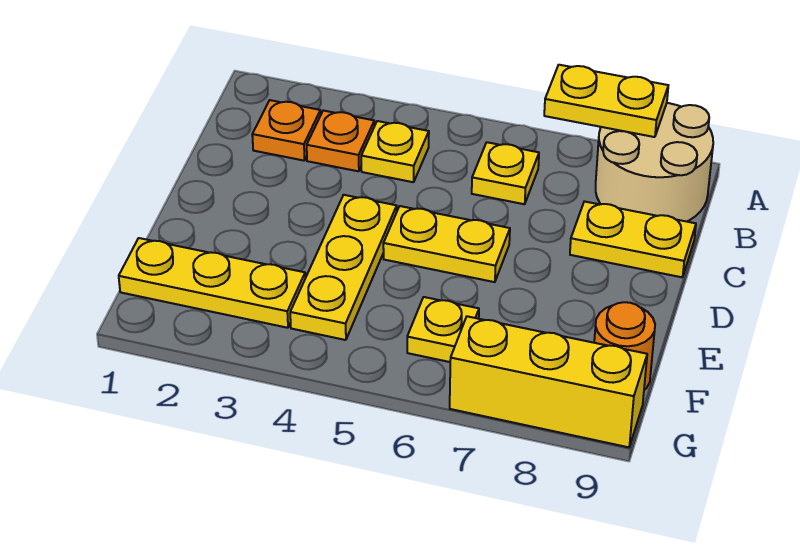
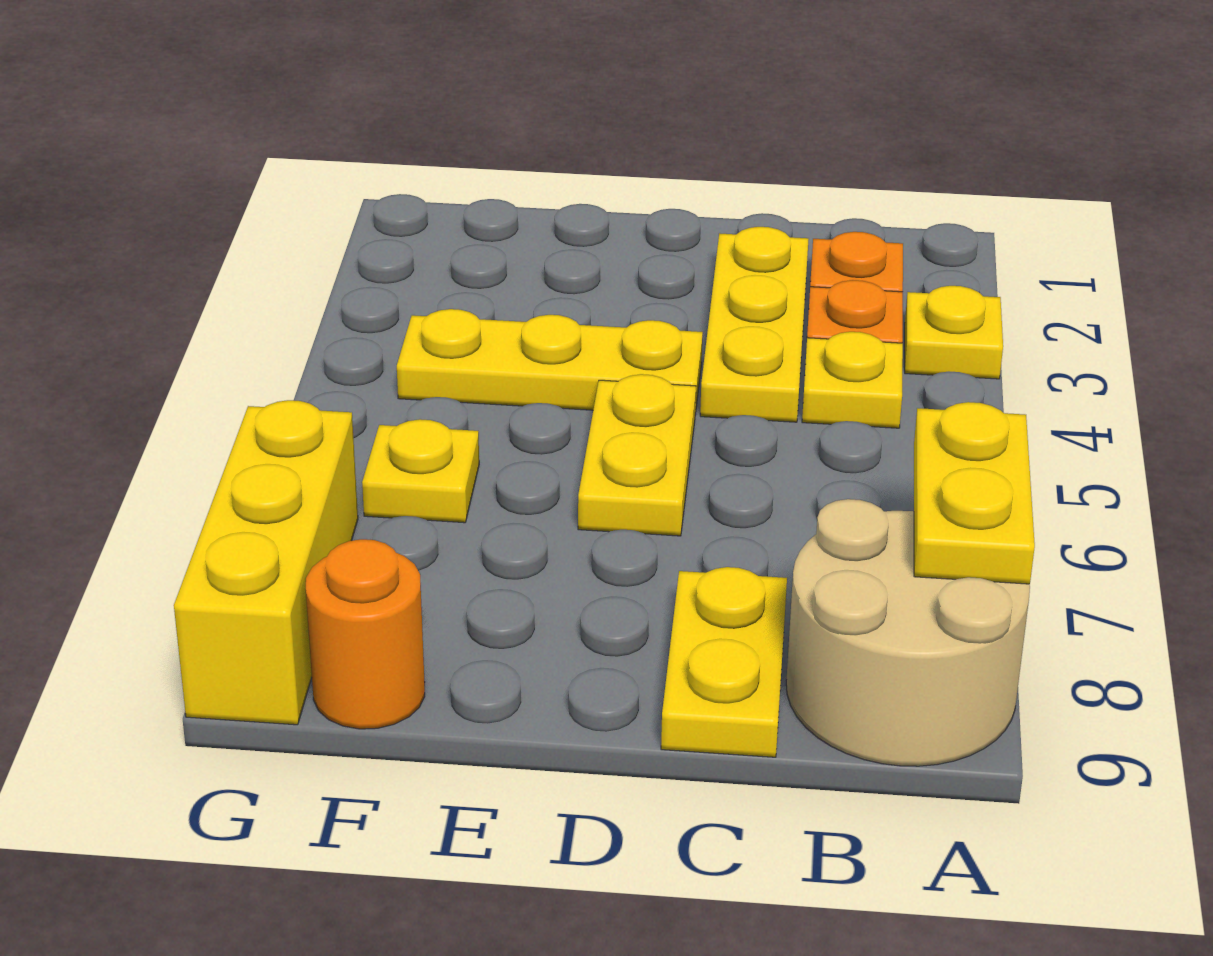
yellow plate B6 level 1 -> yellow plate A3 level 1
yellow plate F1:F3 level 1 -> yellow plate C2:C4 level 1

